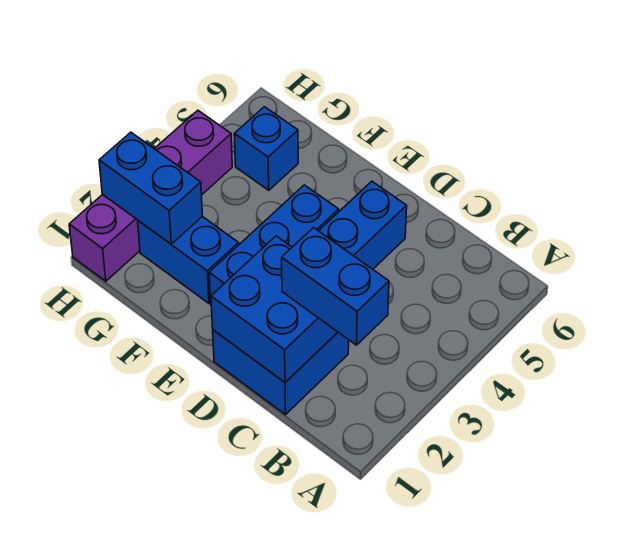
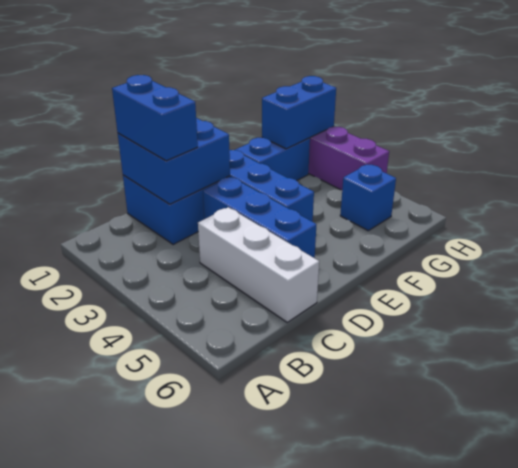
blue brick B2:C2 level 3 -> blue brick C1:C2 level 3
none -> white brick C4:C6 level 1

